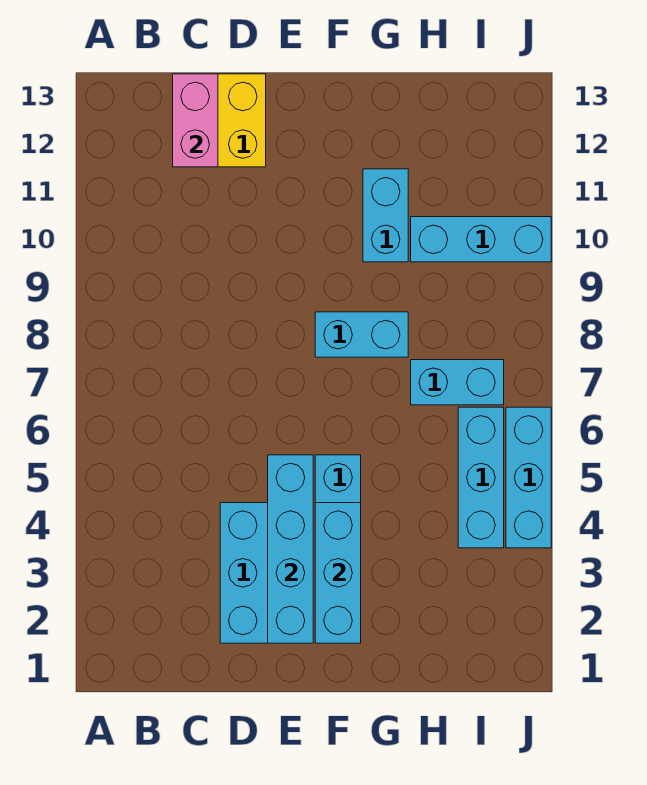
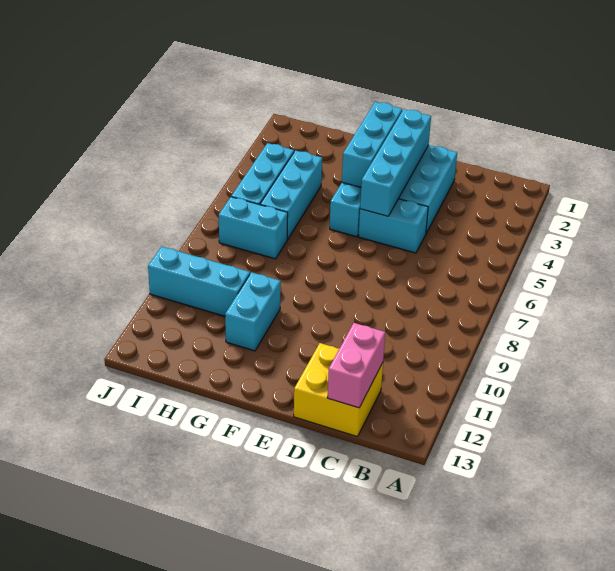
cyan brick F8:G8 level 1 -> cyan brick D5:E5 level 1
cyan brick J4:J6 level 1 -> cyan brick H4:H6 level 1

